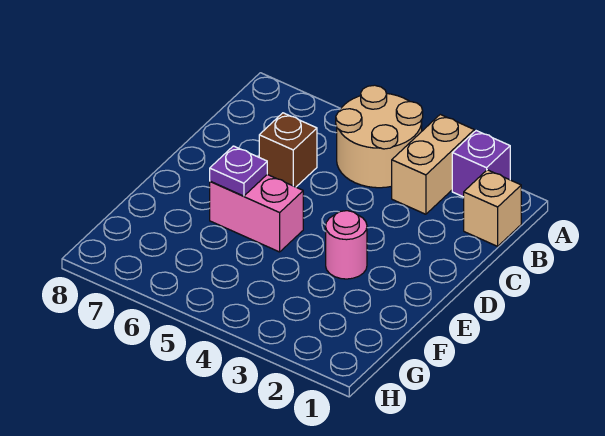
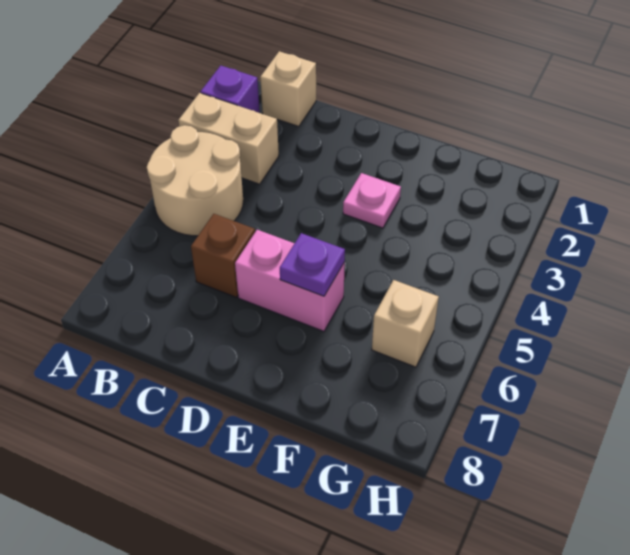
pink round brick E3 level 1 -> pink plate E3 level 1
pink brick E5:E6 level 1 -> pink brick D6:E6 level 1
none -> tan brick G6 level 1

